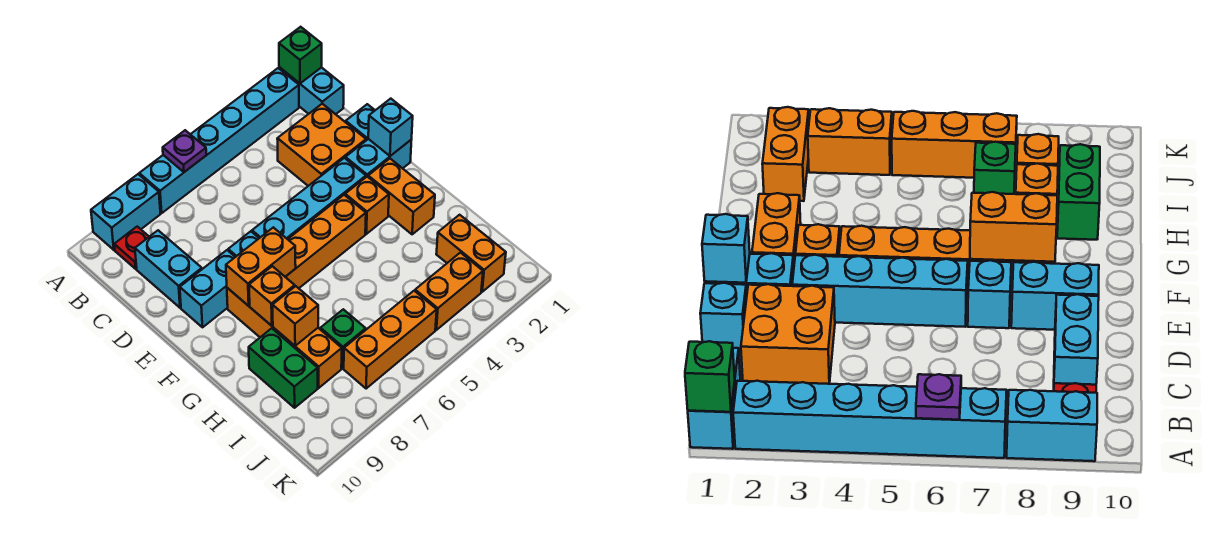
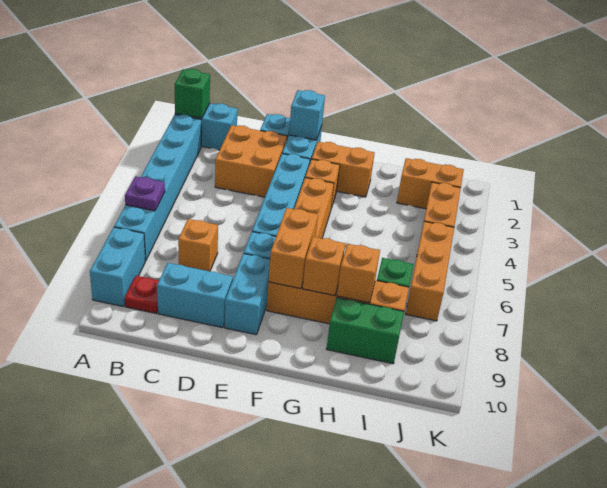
none -> orange brick C7 level 1

